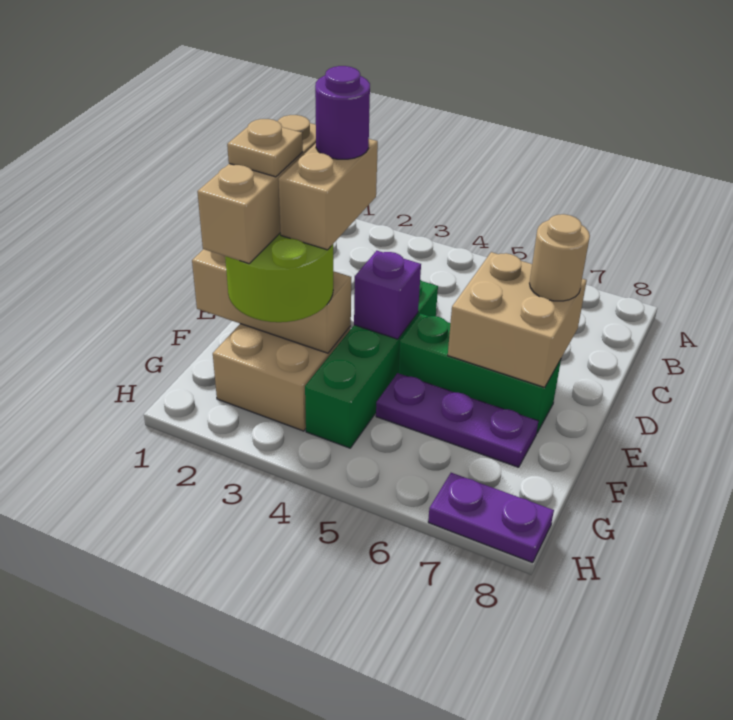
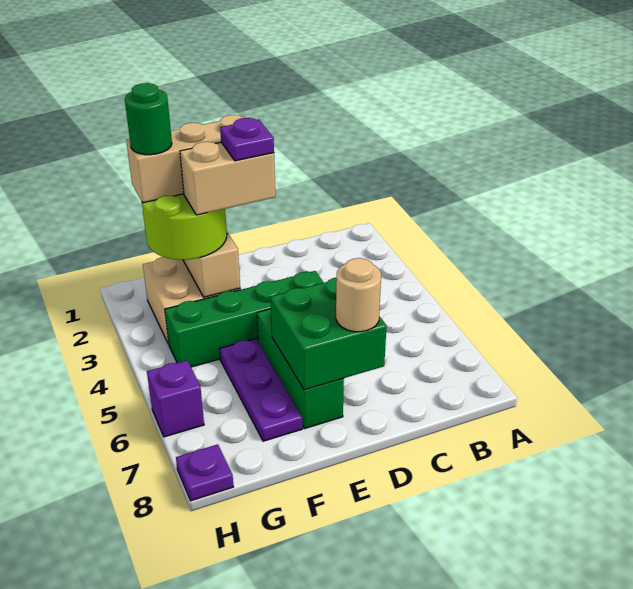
tan brick D6:E7 level 2 -> green brick D6:E7 level 2
purple round brick E3 level 5 -> purple plate E3 level 5
purple brick E4 level 2 -> purple brick H6 level 1
tan plate F2 level 5 -> none
none -> green round brick G2 level 5
purple plate H7:H8 level 1 -> purple plate H8 level 1

